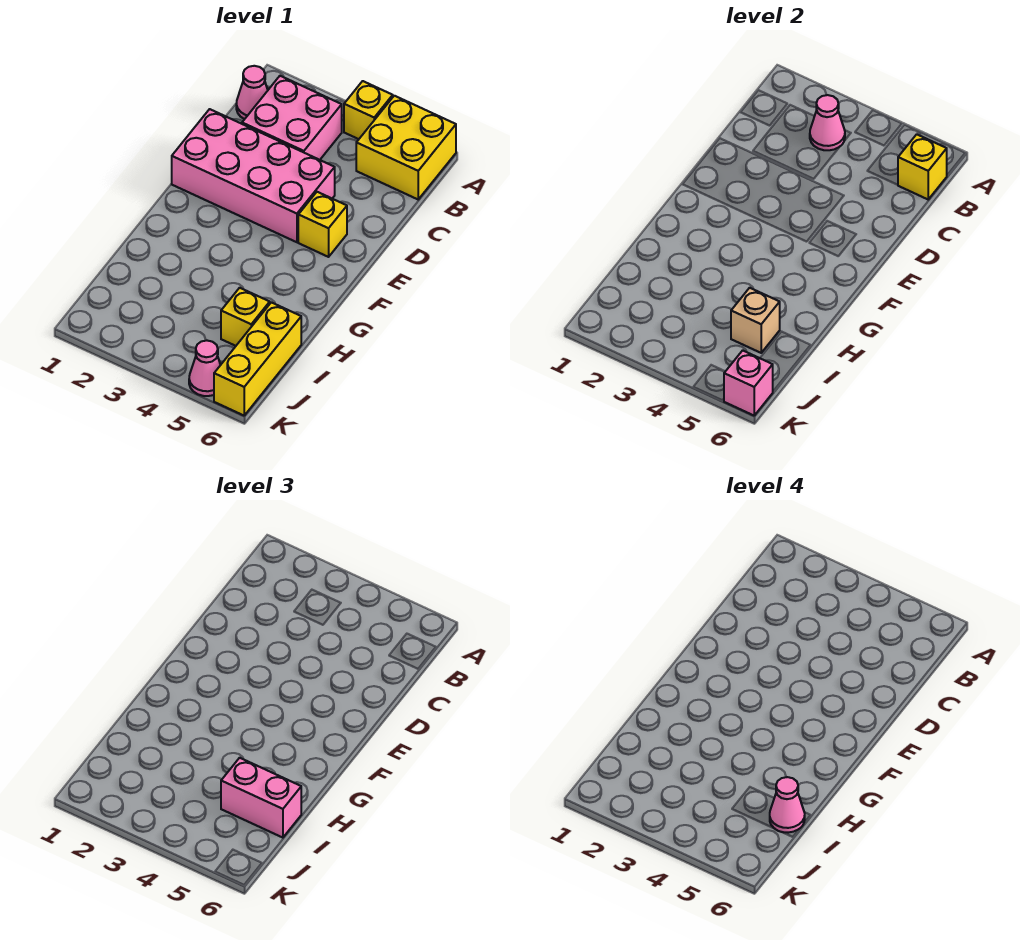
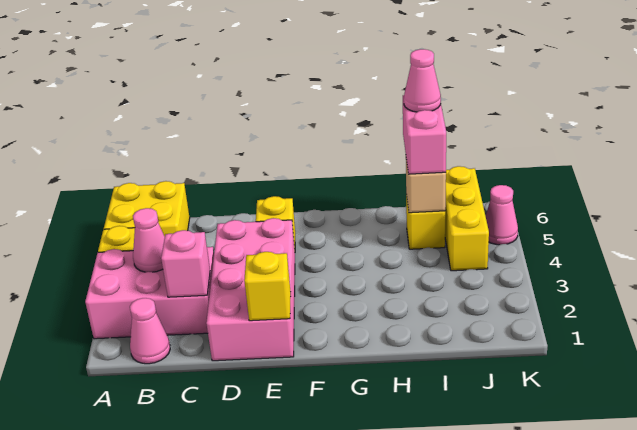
pink brick B2:C3 level 1 -> pink brick A2:C3 level 1
yellow brick B6 level 2 -> yellow brick E1 level 2
yellow brick I6:K6 level 1 -> yellow brick J4:J6 level 1
pink brick K6 level 2 -> pink brick C2 level 2

